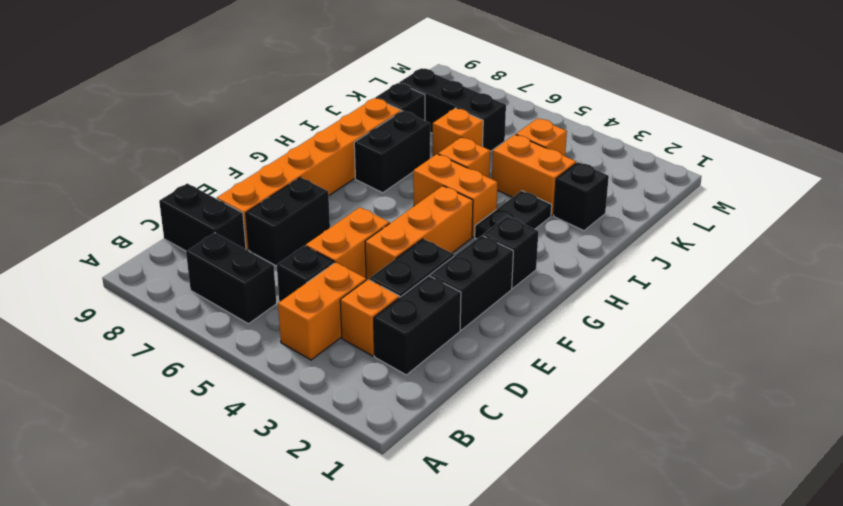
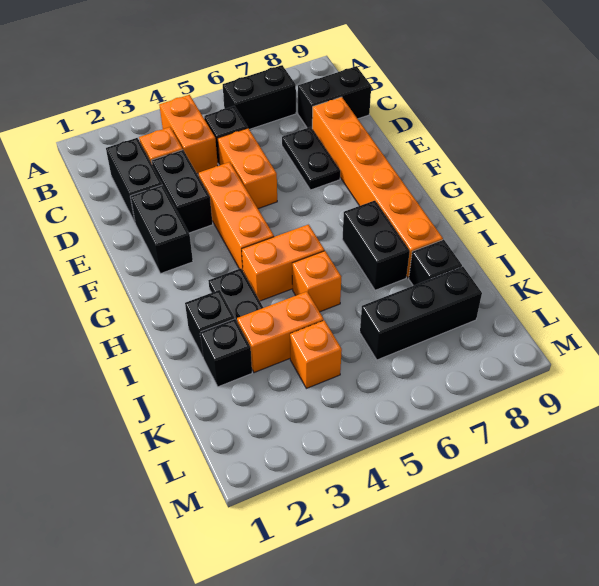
black brick D7:E7 level 1 -> black plate D7:E7 level 1
black brick G2 level 1 -> black brick I2 level 1
orange brick J6 level 1 -> none

